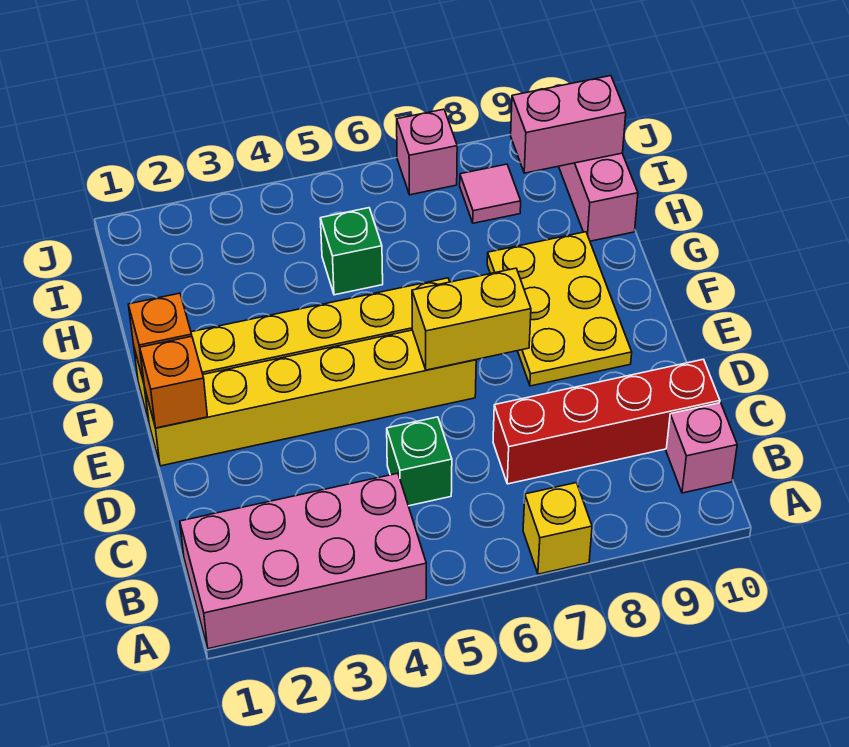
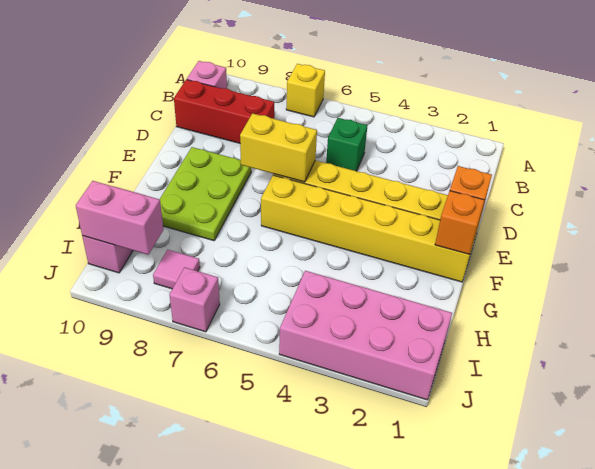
pink brick A1:B4 level 1 -> pink brick I1:J4 level 1
red brick C7:C10 level 1 -> red brick C8:C10 level 1
yellow plate E8:G9 level 1 -> lime plate E8:G9 level 1
green brick H5 level 1 -> none

